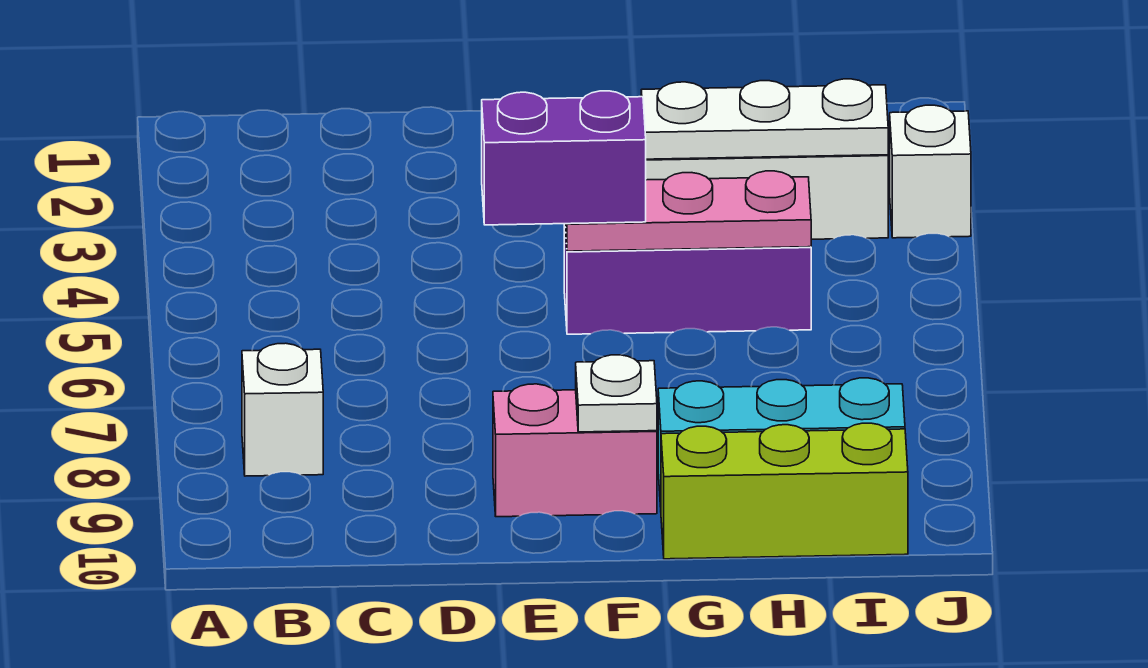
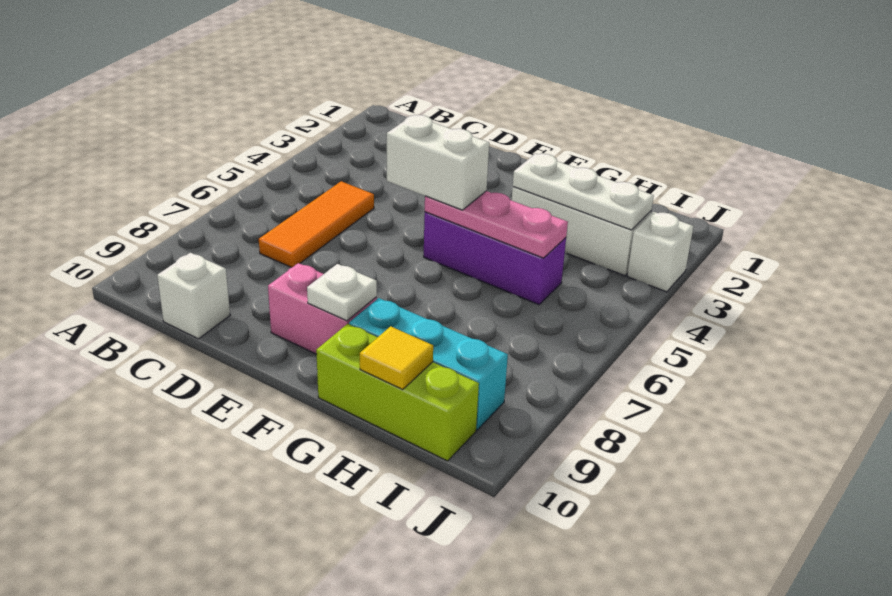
white brick B8 level 1 -> white brick C10 level 1
none -> orange tile C5:C7 level 1
purple brick E5:F5 level 3 -> white brick E5:F5 level 3
none -> yellow tile H10 level 2

